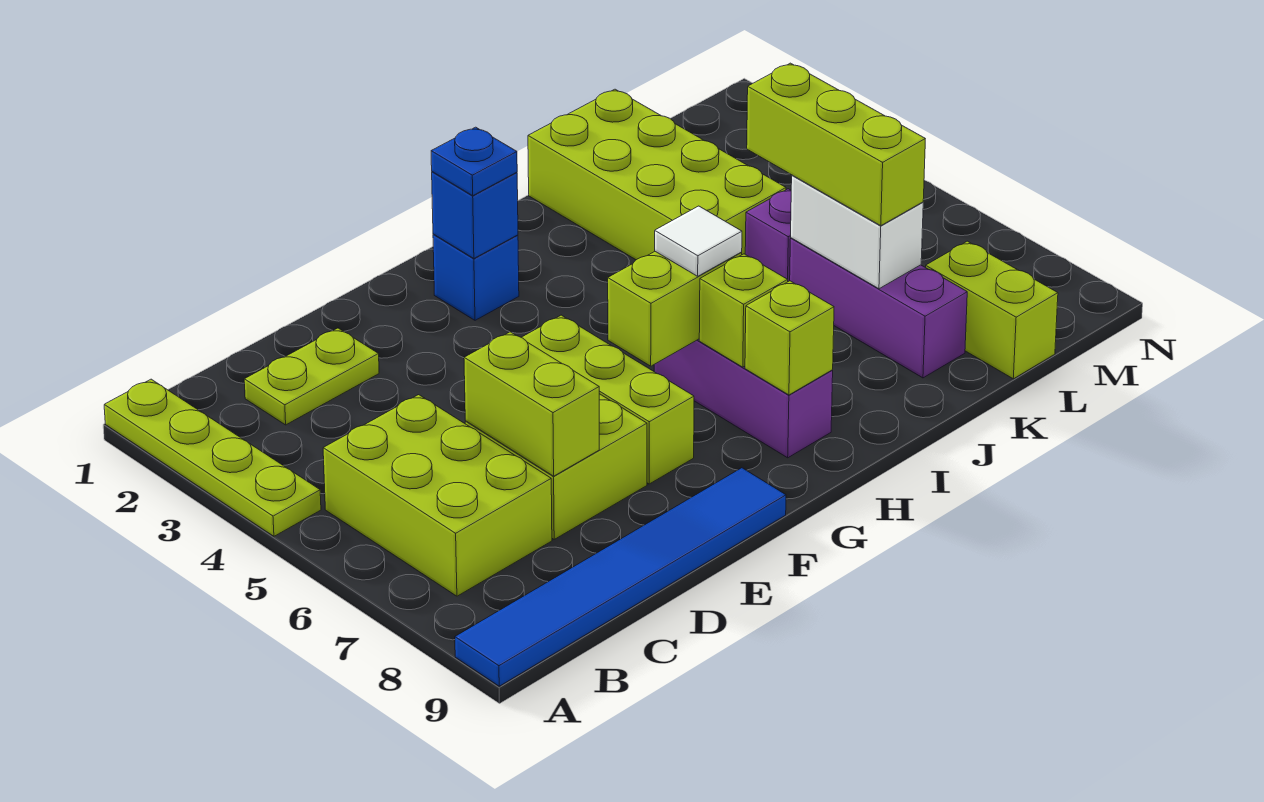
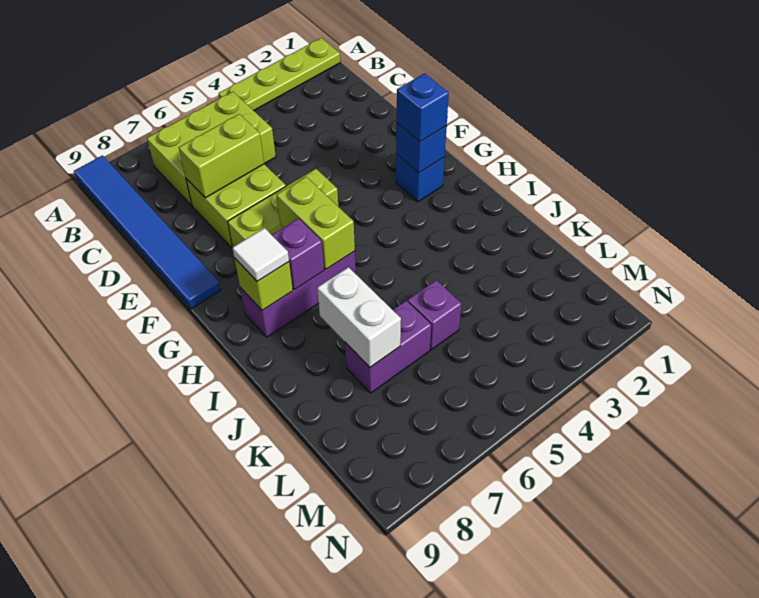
lime plate C2:D2 level 1 -> none
blue plate G2 level 3 -> blue brick G2 level 3
white tile H6 level 3 -> white tile H8 level 3
lime brick H7 level 2 -> purple brick H7 level 2
lime brick J1:K4 level 1 -> none
lime brick K5:K7 level 3 -> none
purple brick K6:K8 level 1 -> purple brick K6:K7 level 1
white brick K6:K7 level 2 -> white brick J7:K7 level 2
lime brick L8:L9 level 1 -> none

